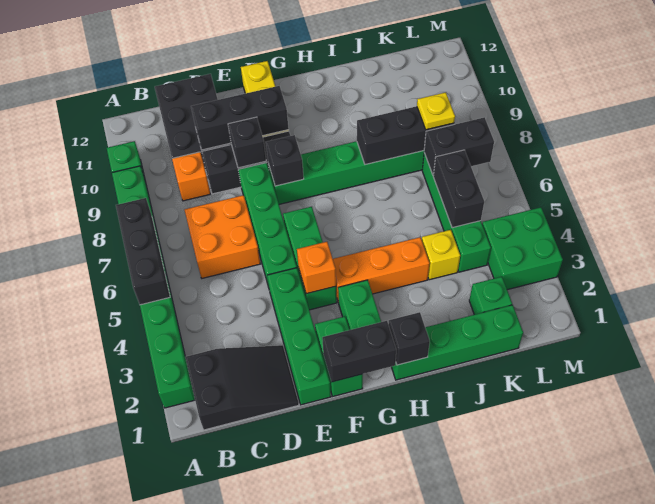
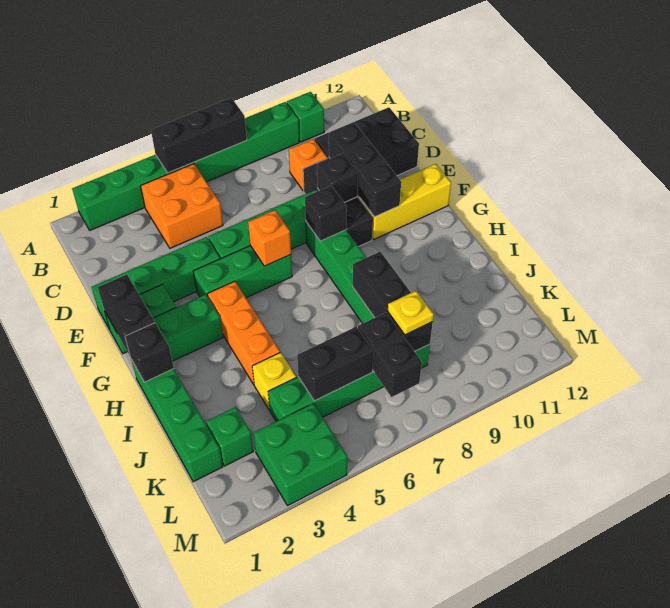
black slope B1:D2 level 1 top B -> none
orange brick C6:D7 level 1 -> orange brick B4:C5 level 1
orange brick F4 level 2 -> orange brick F6 level 2

